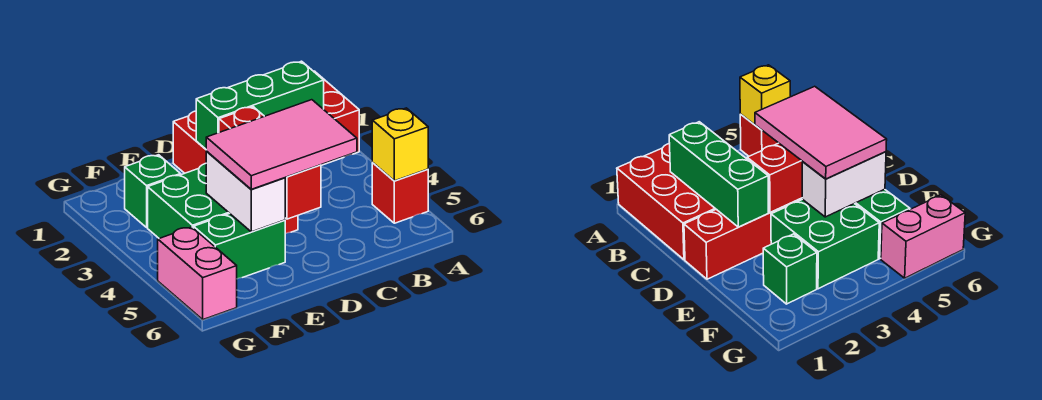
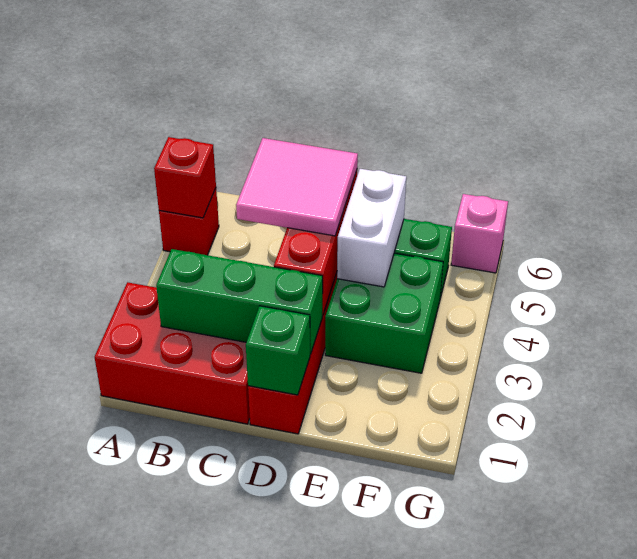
yellow brick A5 level 2 -> red brick A5 level 2
pink tile C4:E5 level 3 -> pink tile C4:D5 level 3
green brick F2 level 1 -> green brick D1 level 2
pink brick G5:G6 level 1 -> pink brick G6 level 1

